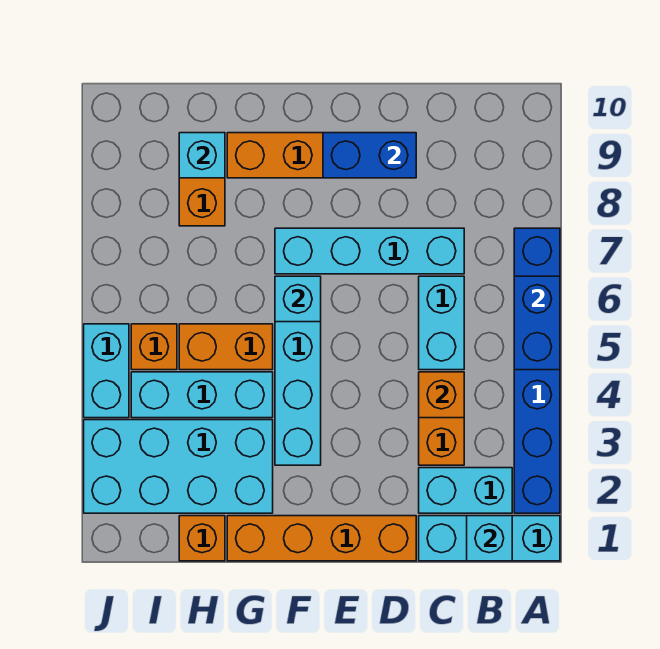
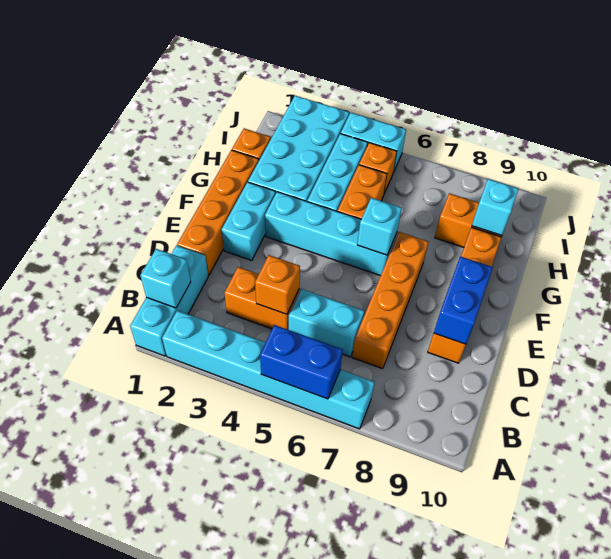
blue brick A2:A7 level 1 -> cyan brick A2:A7 level 1
cyan brick B2:C2 level 1 -> cyan brick E2:F2 level 1
cyan brick C7:F7 level 1 -> orange brick C7:F7 level 1

